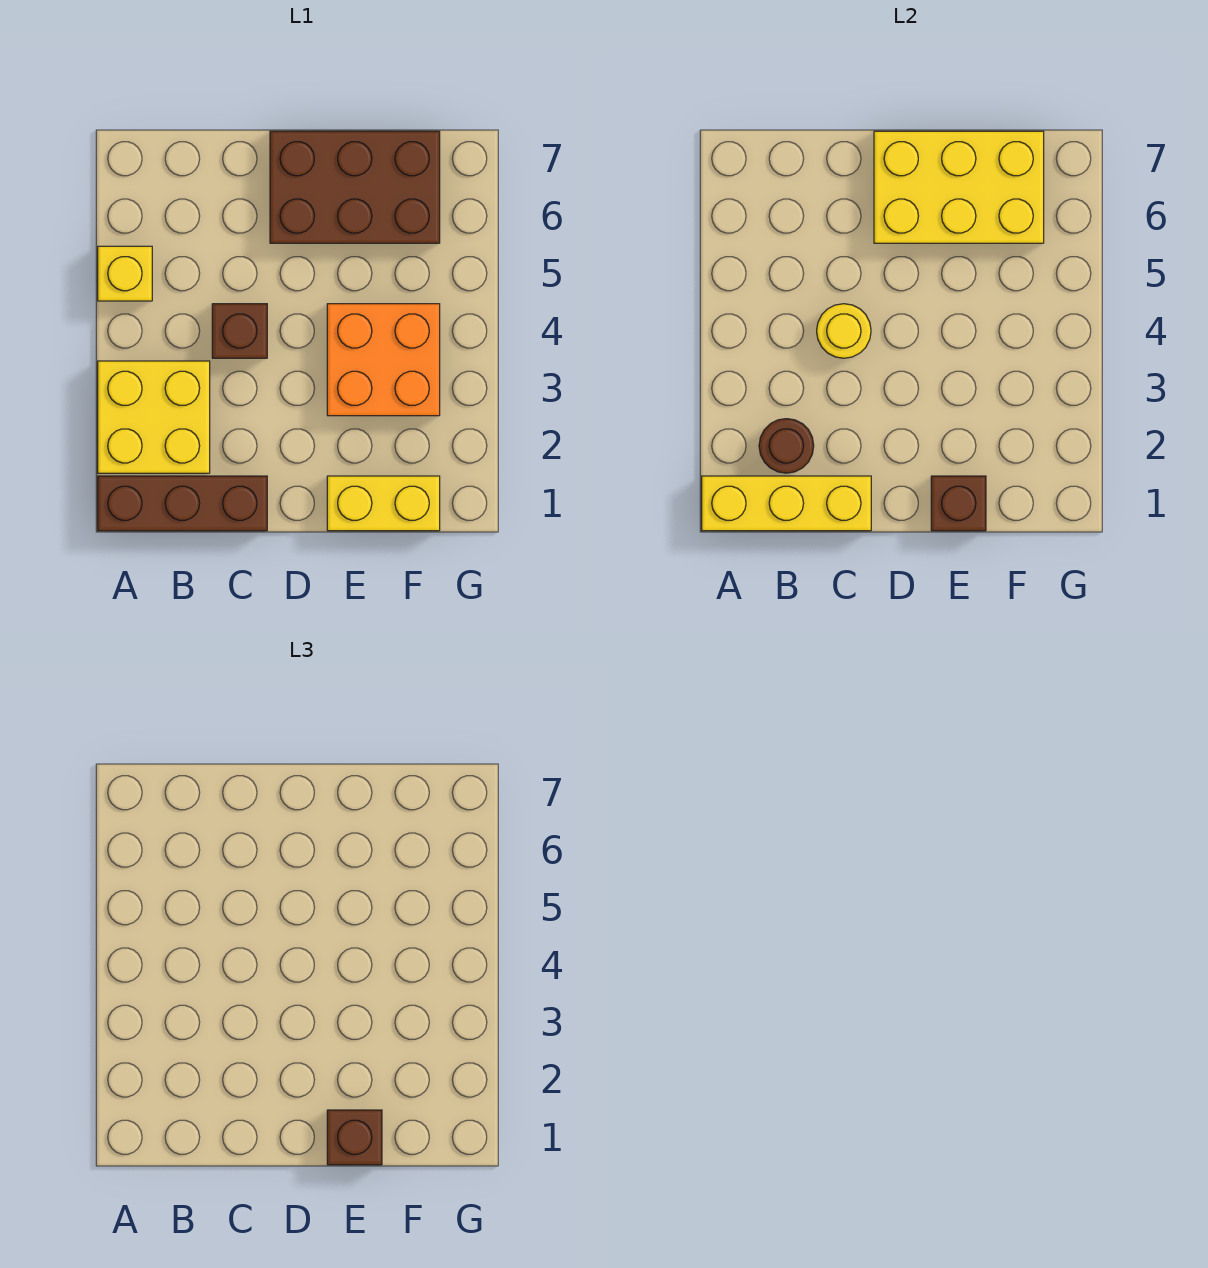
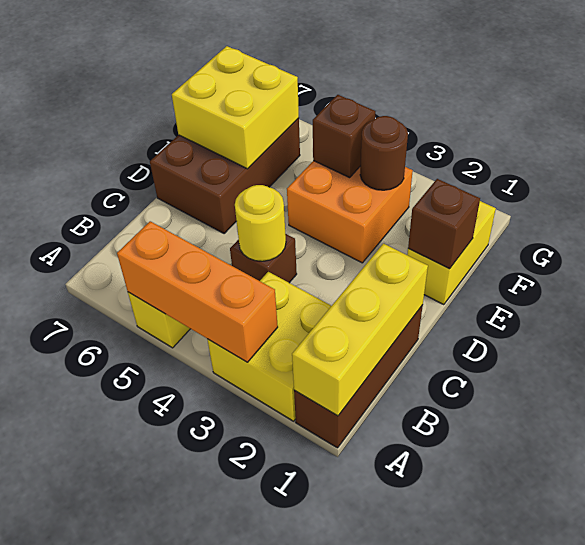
none -> orange brick A3:A5 level 2
brown round brick B2 level 2 -> brown round brick F3 level 2
yellow brick D6:F7 level 2 -> yellow brick E6:F7 level 2
brown brick E1 level 3 -> brown brick F4 level 2

